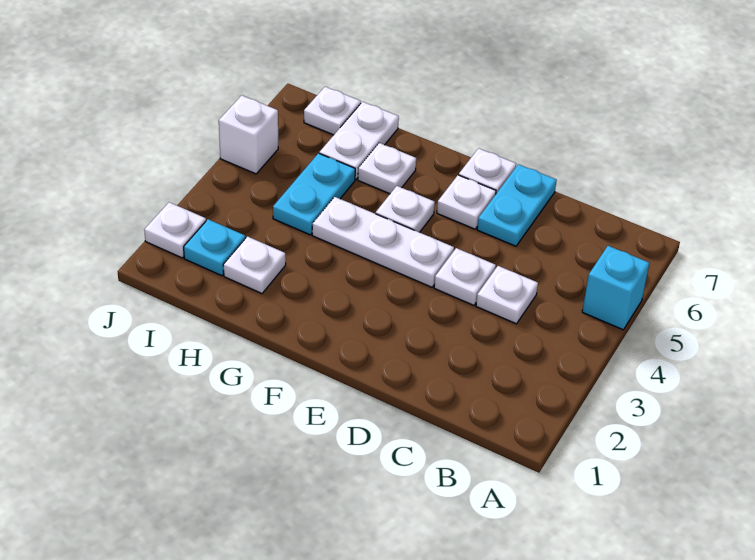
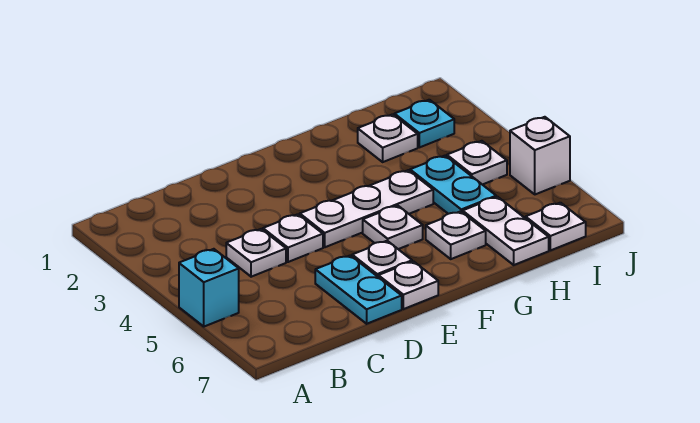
white plate J2 level 1 -> white plate I4 level 1

